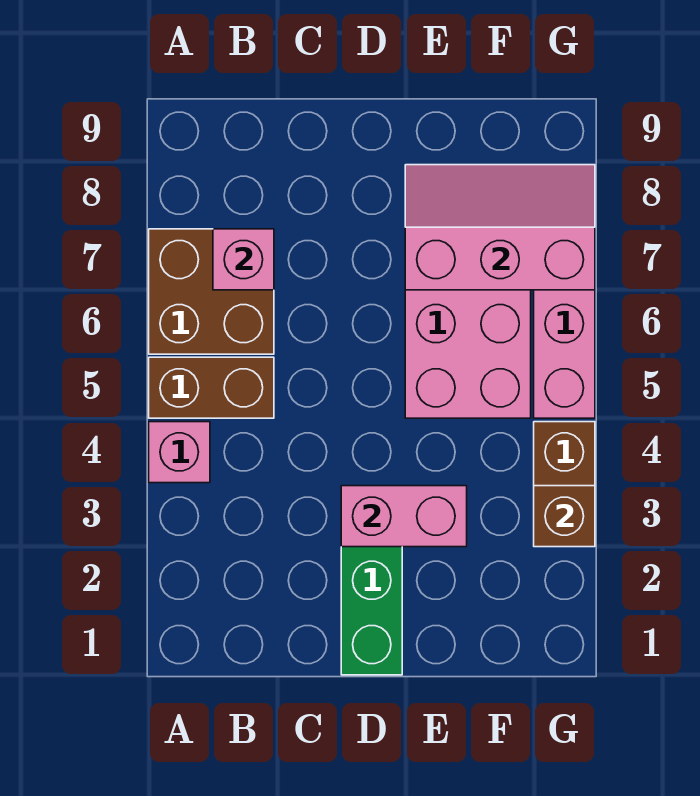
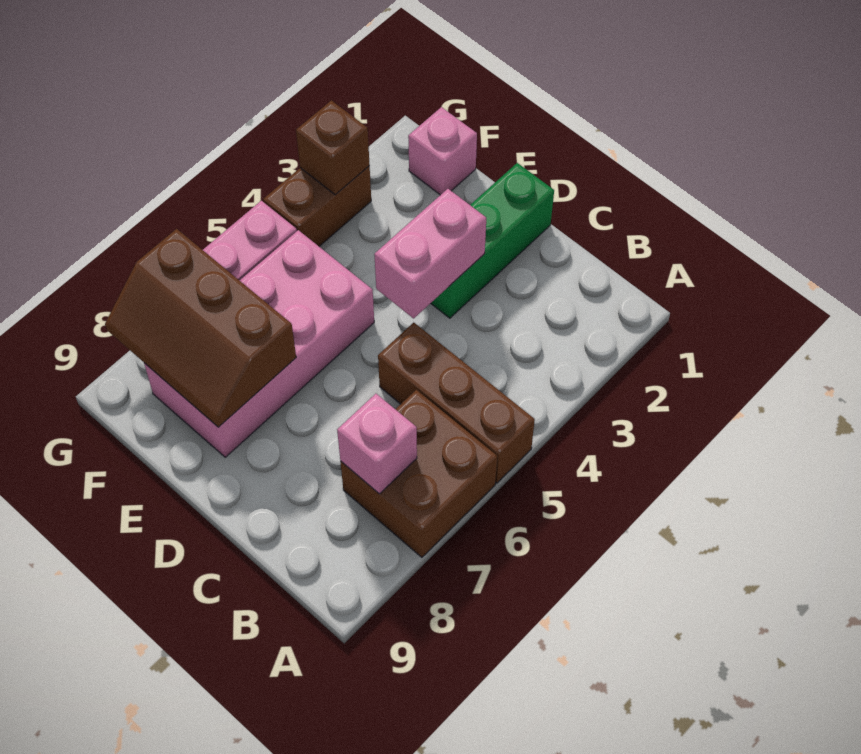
pink brick A4 level 1 -> pink brick F1 level 1
brown brick A5:B5 level 1 -> brown brick A5:C5 level 1
pink brick D3:E3 level 2 -> pink brick D3:D4 level 2
pink slope E7:G8 level 2 top 7 -> brown slope E7:G8 level 2 top 7

